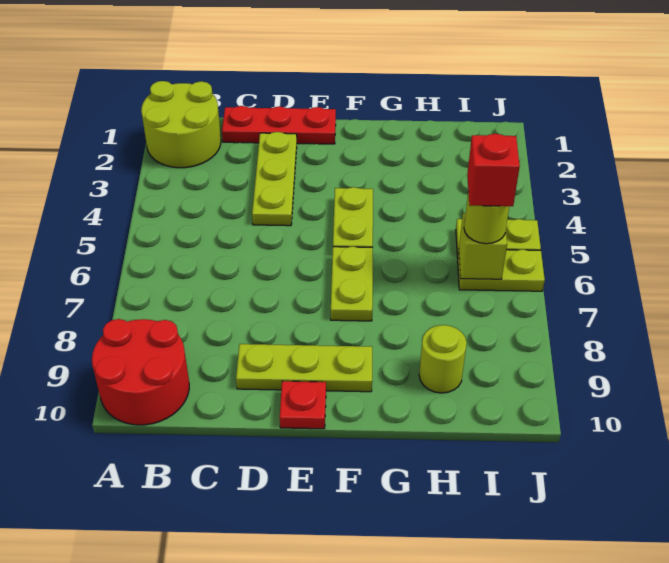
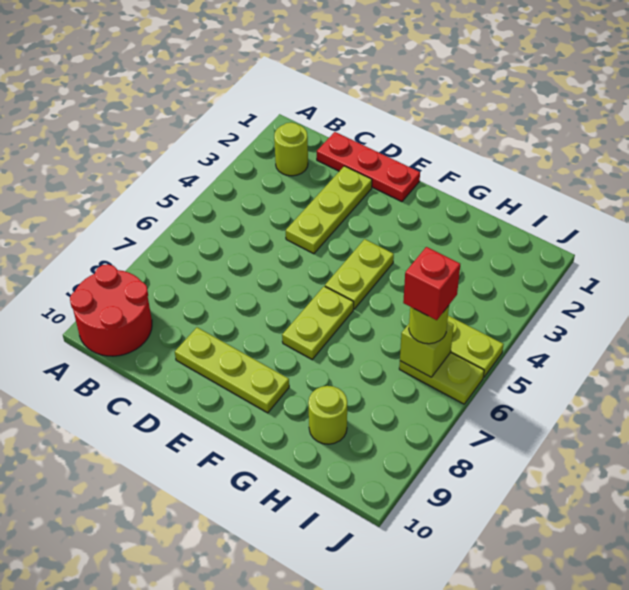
lime round brick A1:B2 level 1 -> lime round brick B2 level 1
red plate E10 level 1 -> none

